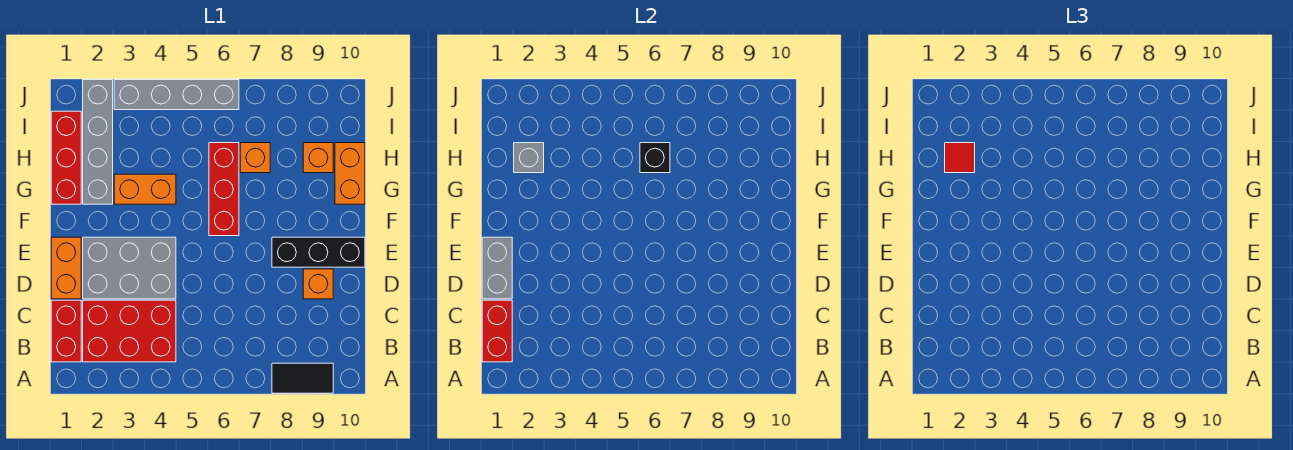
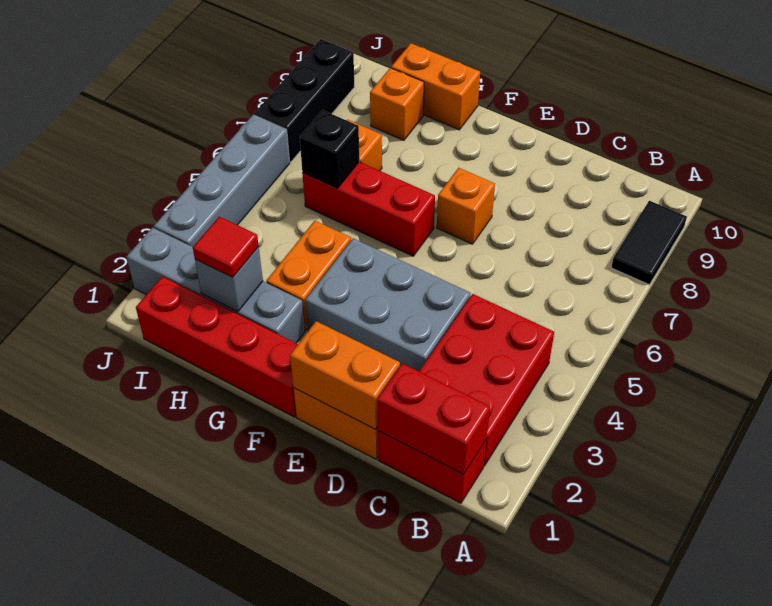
grey brick D1:E1 level 2 -> orange brick D1:E1 level 2
grey brick D2:E4 level 1 -> grey brick D3:F4 level 1
orange brick D9 level 1 -> orange brick E7 level 1
black brick E8:E10 level 1 -> black brick J7:J9 level 1
red brick G1:I1 level 1 -> red brick F1:I1 level 1

